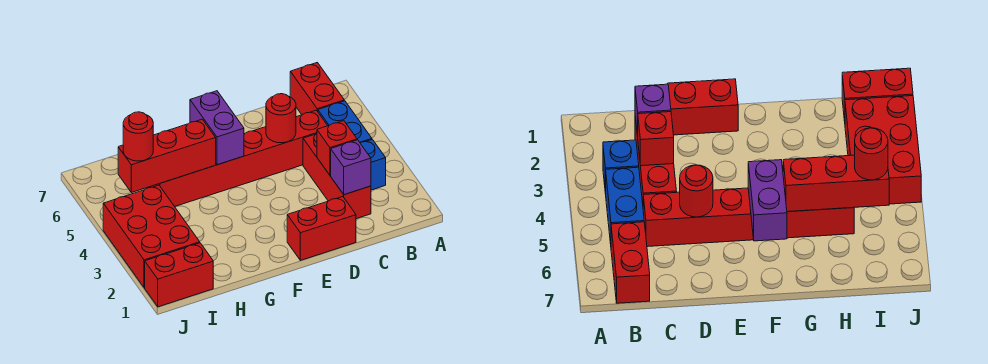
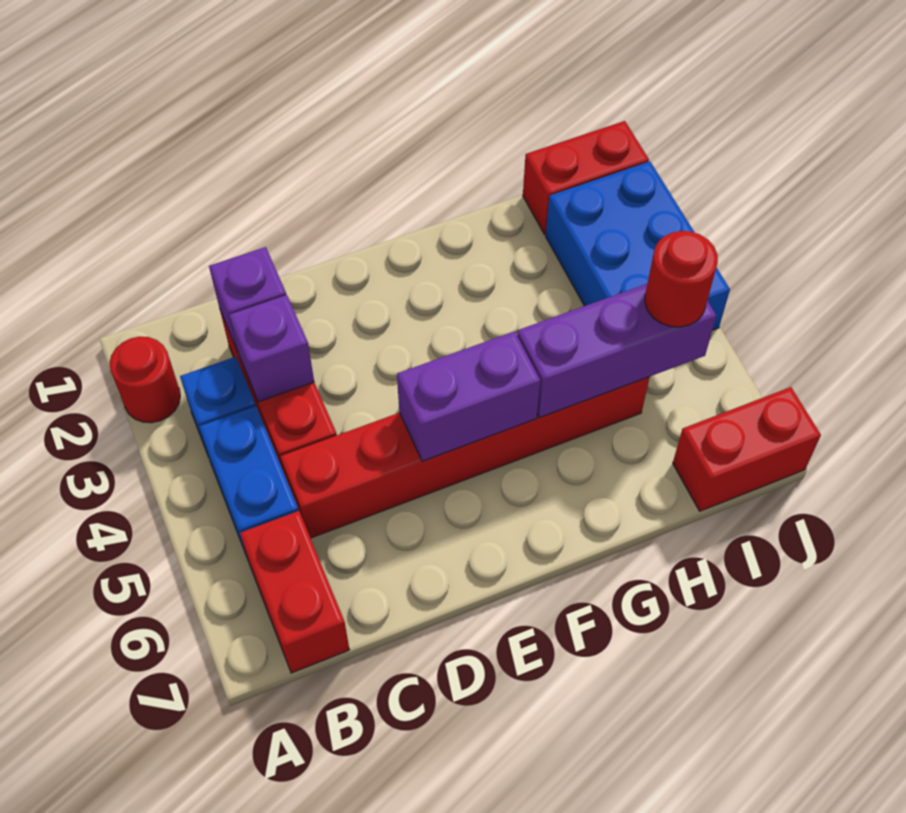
red brick C3 level 2 -> purple brick C3 level 2
red brick D1:E1 level 1 -> red brick I7:J7 level 1
red round brick D5 level 2 -> red round brick A2 level 1
purple brick F5:F6 level 2 -> purple brick E5:F5 level 2
red brick G5:I5 level 2 -> purple brick G5:I5 level 2
red brick I2:J4 level 1 -> blue brick I2:J4 level 1

